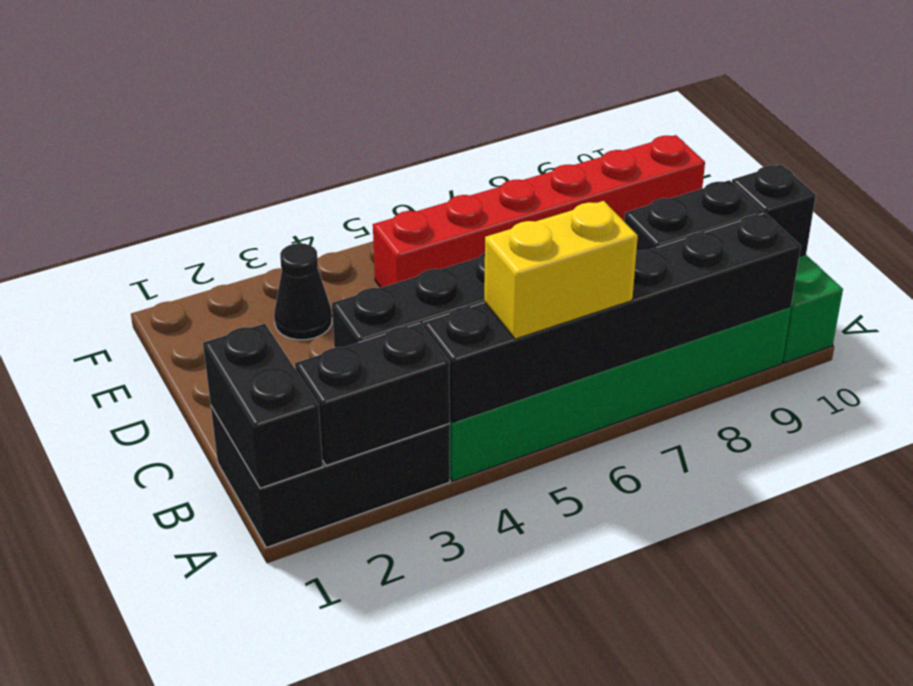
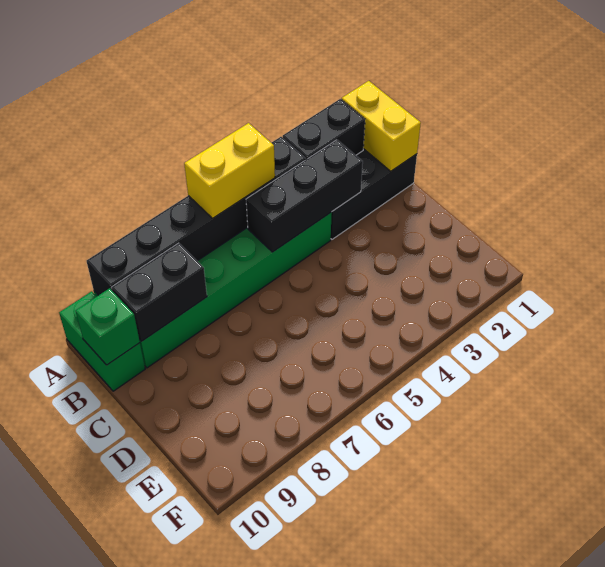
black brick A1:B1 level 2 -> yellow brick A1:B1 level 2
black brick B10 level 2 -> green brick B10 level 2
black cone E3 level 1 -> none
red brick E5:E10 level 1 -> none

